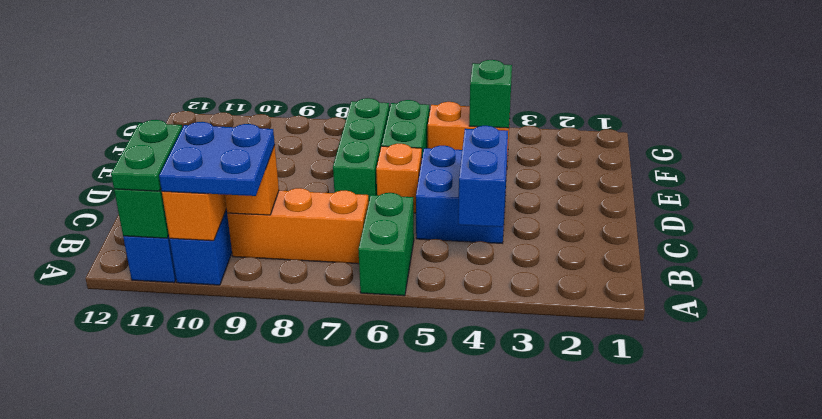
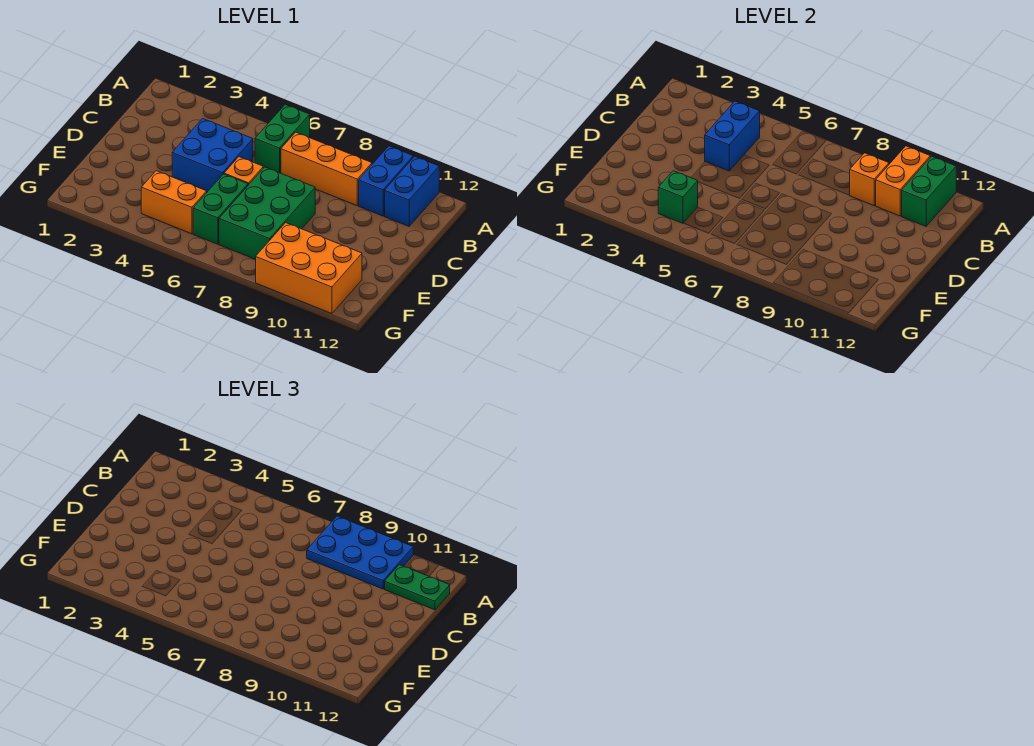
blue plate A9:B10 level 3 -> blue plate A8:B10 level 3
green plate A11:B11 level 3 -> green plate B11:B12 level 3
green brick D7:F7 level 1 -> green brick D7:F8 level 1
none -> orange brick F9:G11 level 1

